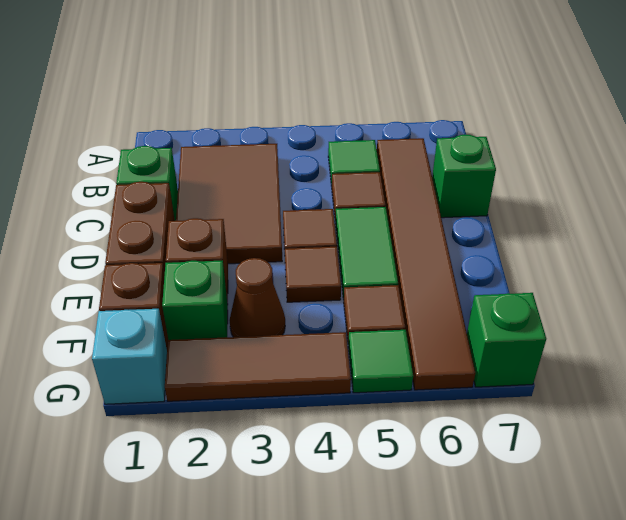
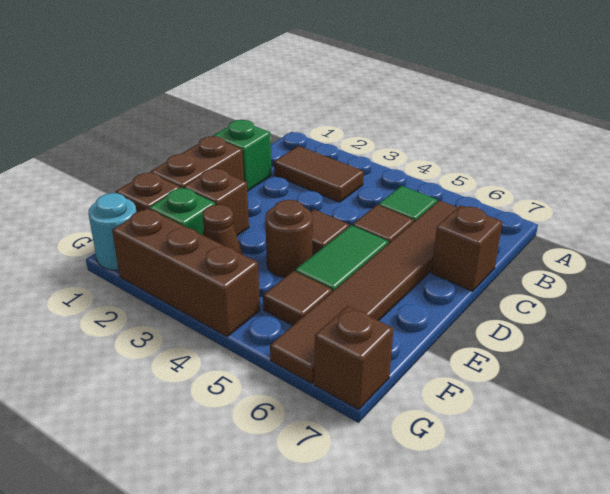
brown tile B2:D3 level 1 -> brown tile B2:B3 level 1
green brick C7 level 1 -> brown brick C7 level 1
brown tile E4 level 1 -> brown round brick E4 level 1
cyan brick G1 level 1 -> cyan round brick G1 level 1
brown tile G2:G4 level 1 -> brown brick G2:G4 level 1
green tile G5 level 1 -> none
green brick G7 level 1 -> brown brick G7 level 1

